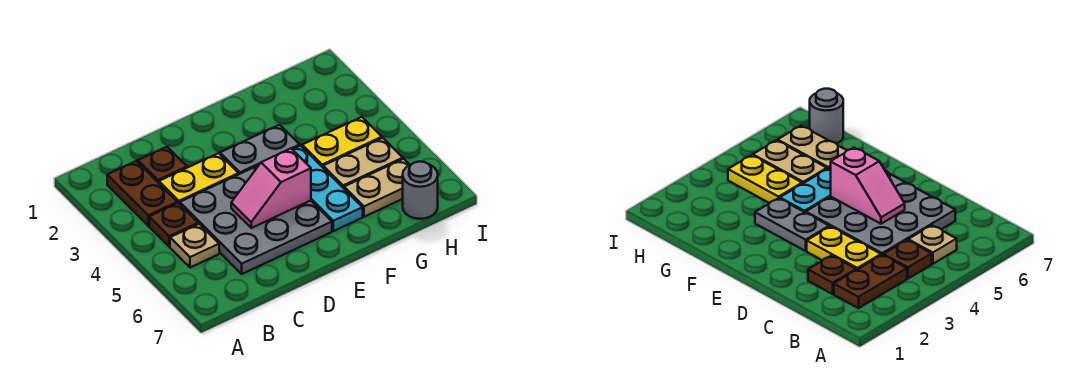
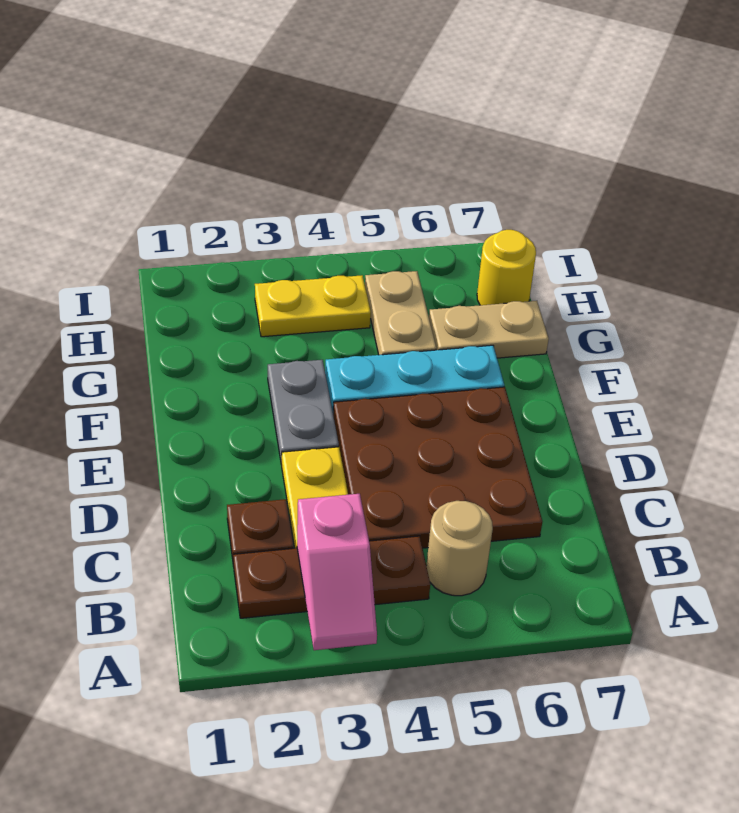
tan plate B5 level 1 -> tan round brick B5 level 1
grey plate C4:E6 level 1 -> brown plate C4:E6 level 1
pink slope D5:E5 level 2 top E -> pink slope A3:B3 level 2 top B
yellow plate G4:H4 level 1 -> yellow plate H3:H4 level 1
tan plate G6:H6 level 1 -> tan plate G6:G7 level 1
grey round brick H7 level 1 -> yellow round brick H7 level 1

